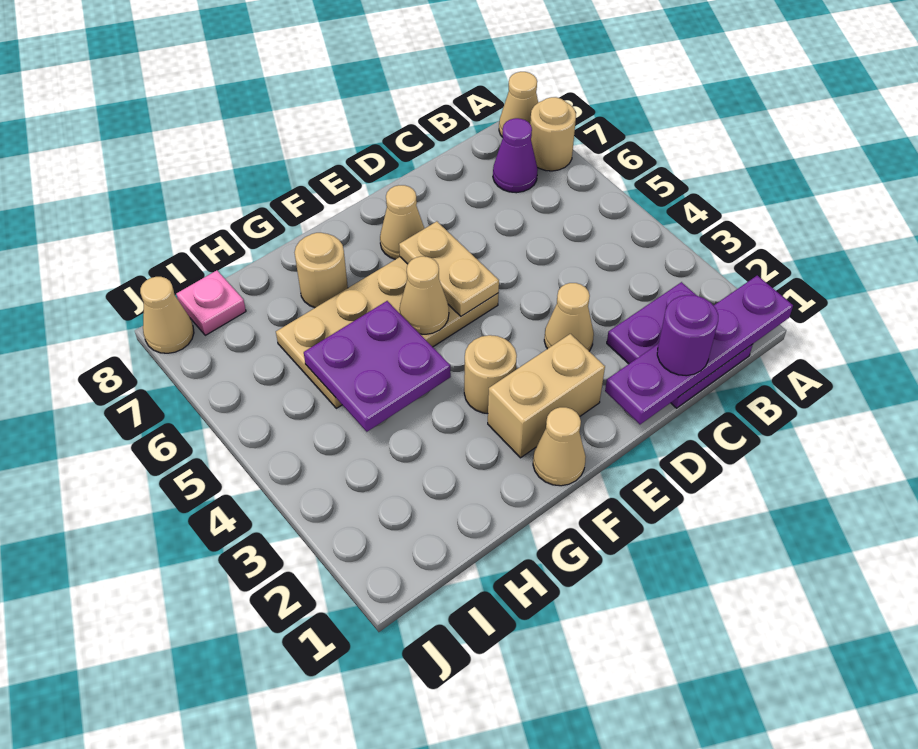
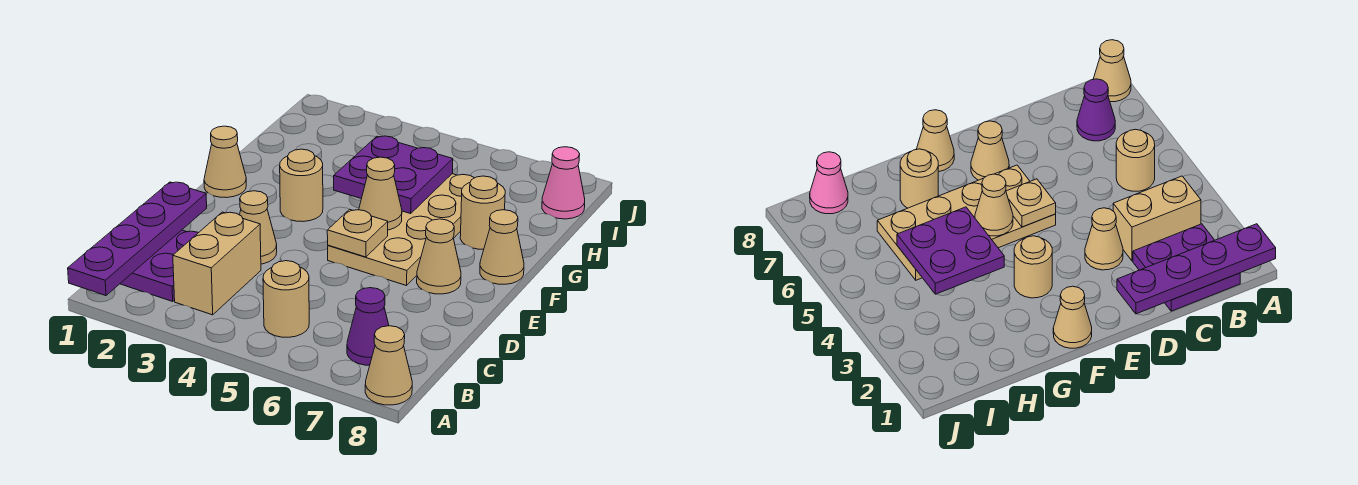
tan round brick A7 level 1 -> tan round brick B5 level 1
purple round brick C1 level 3 -> none
tan brick E2:F2 level 1 -> tan brick B3:C3 level 1
tan plate E5:E6 level 2 -> tan plate E5 level 2
pink plate I8 level 1 -> pink cone I8 level 1
tan cone J8 level 1 -> tan cone F8 level 1

